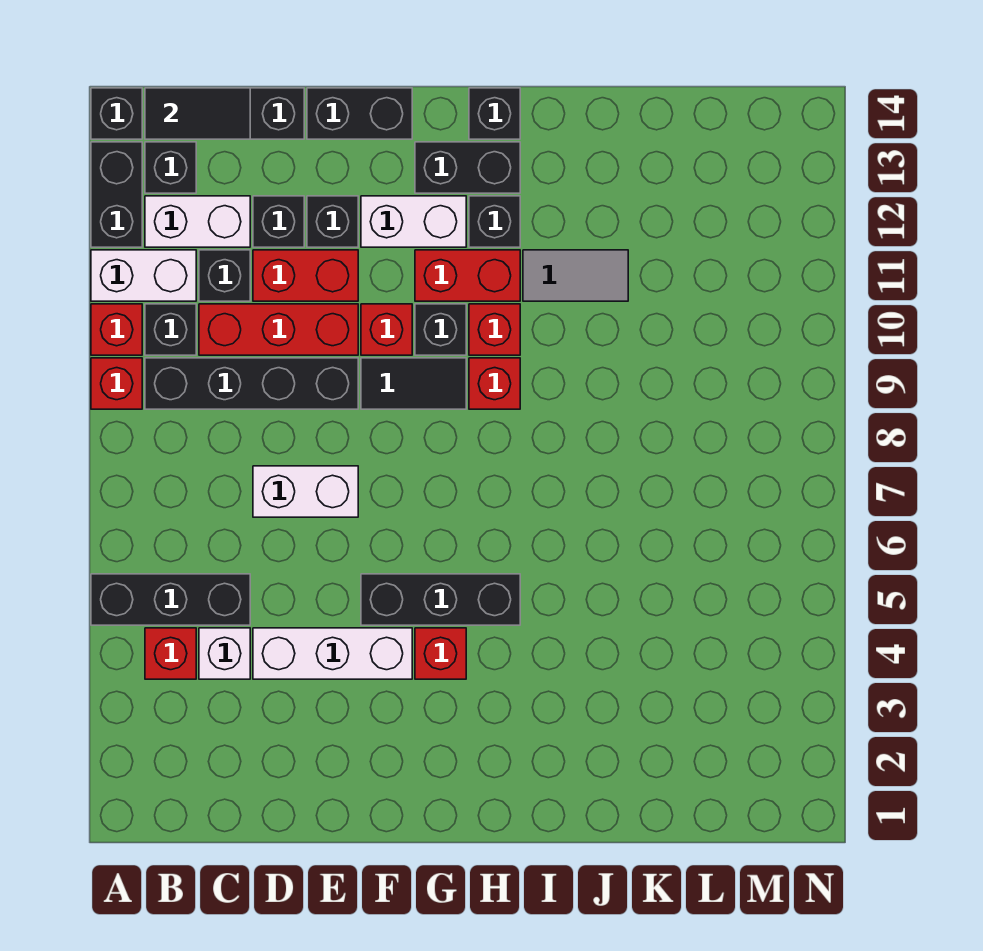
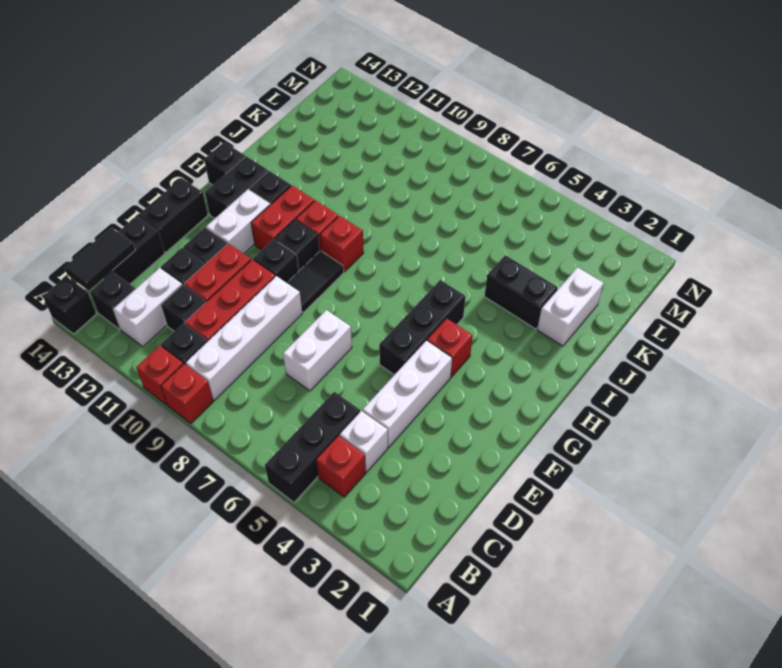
white brick A11:B11 level 1 -> white brick J2:K2 level 1
black brick A12:A13 level 1 -> black brick J3:J4 level 1
black brick B9:E9 level 1 -> white brick B9:E9 level 1
red brick F10 level 1 -> black brick F10 level 1
grey tile I11:J11 level 1 -> none

